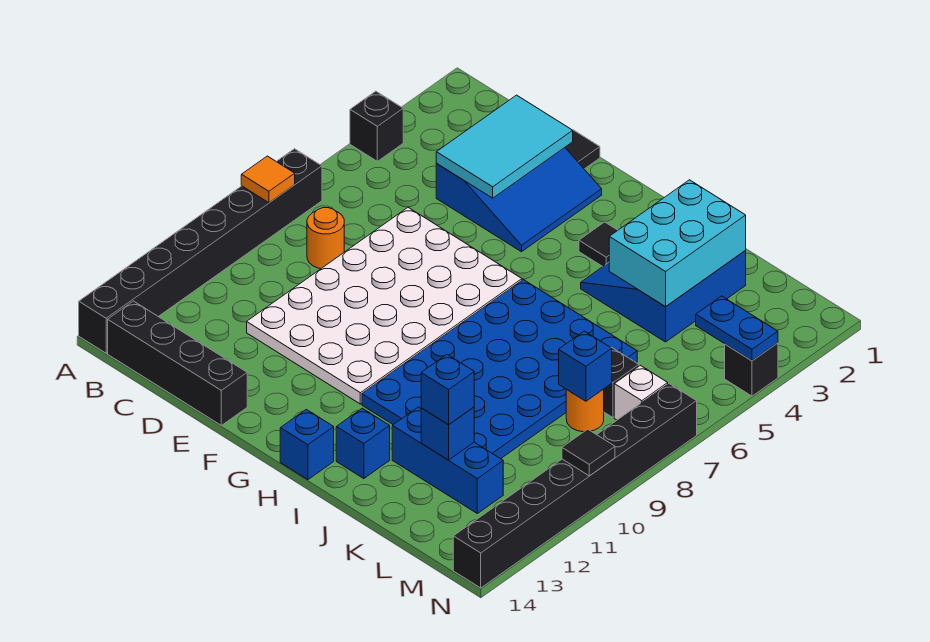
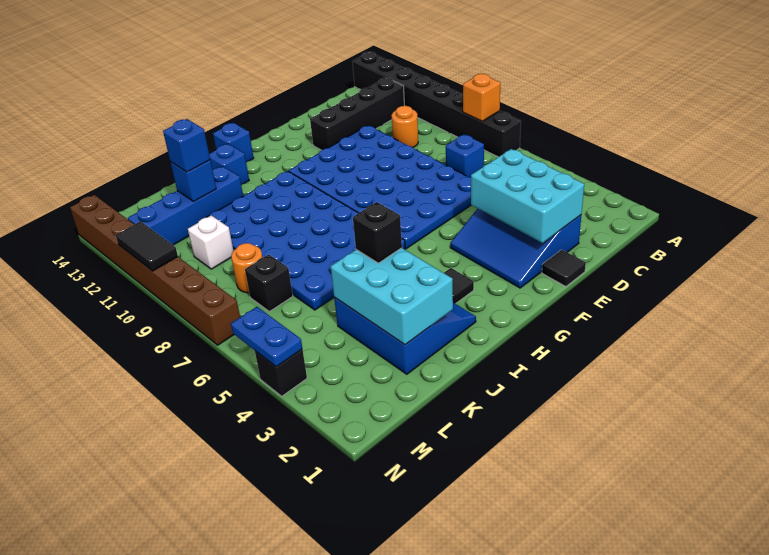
black brick A4 level 1 -> black brick J4 level 3
orange tile A8 level 2 -> orange brick A8 level 2
black brick B14:E14 level 1 -> black brick B12:E12 level 1
orange round brick C8 level 1 -> orange round brick C10 level 1
cyan tile D2:E4 level 2 -> cyan brick D2:E4 level 2
white plate D6:G11 level 1 -> blue plate D6:G11 level 1
blue brick J12:L12 level 1 -> blue brick J12:M12 level 1
blue brick L8 level 2 -> blue brick C7 level 1
blue plate M4:N4 level 2 -> blue plate N4:N5 level 2
white brick M7 level 1 -> white brick L10 level 1
black brick N7:N14 level 1 -> brown brick N7:N14 level 1
black tile N10 level 2 -> black tile N10:N11 level 2

